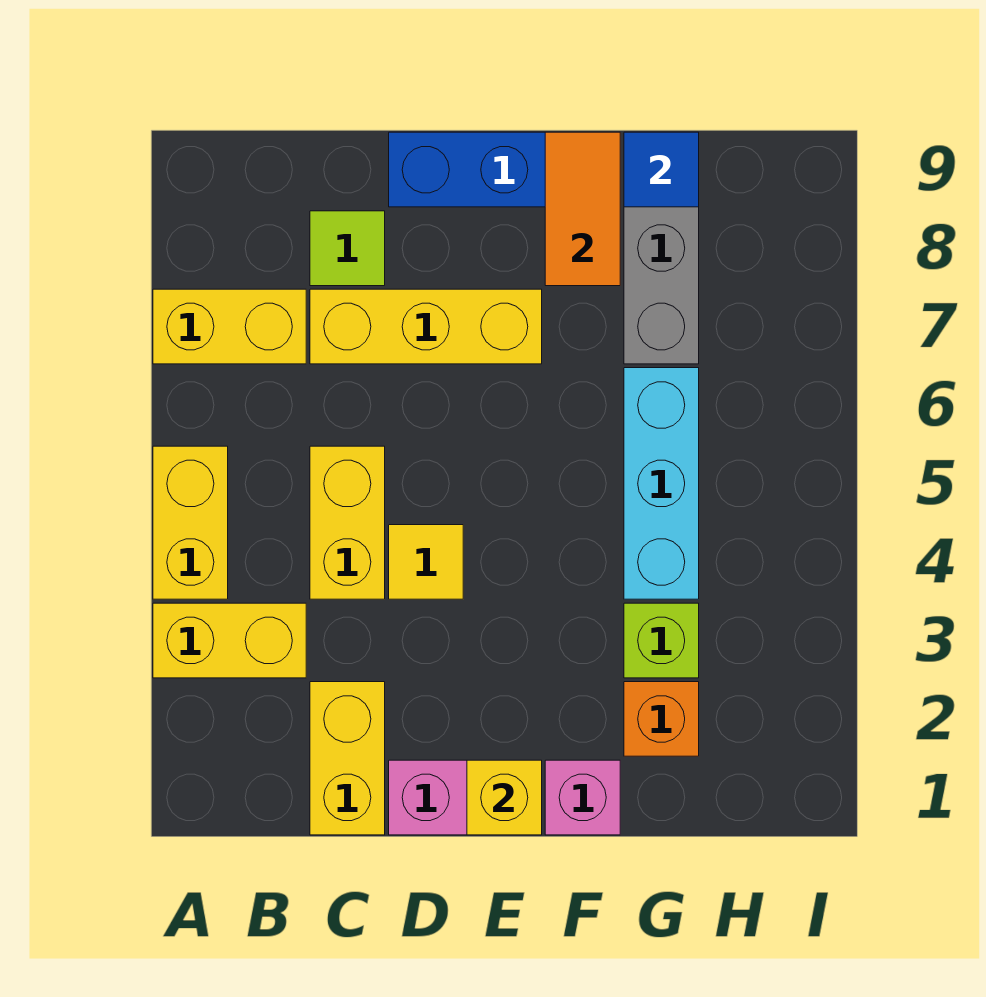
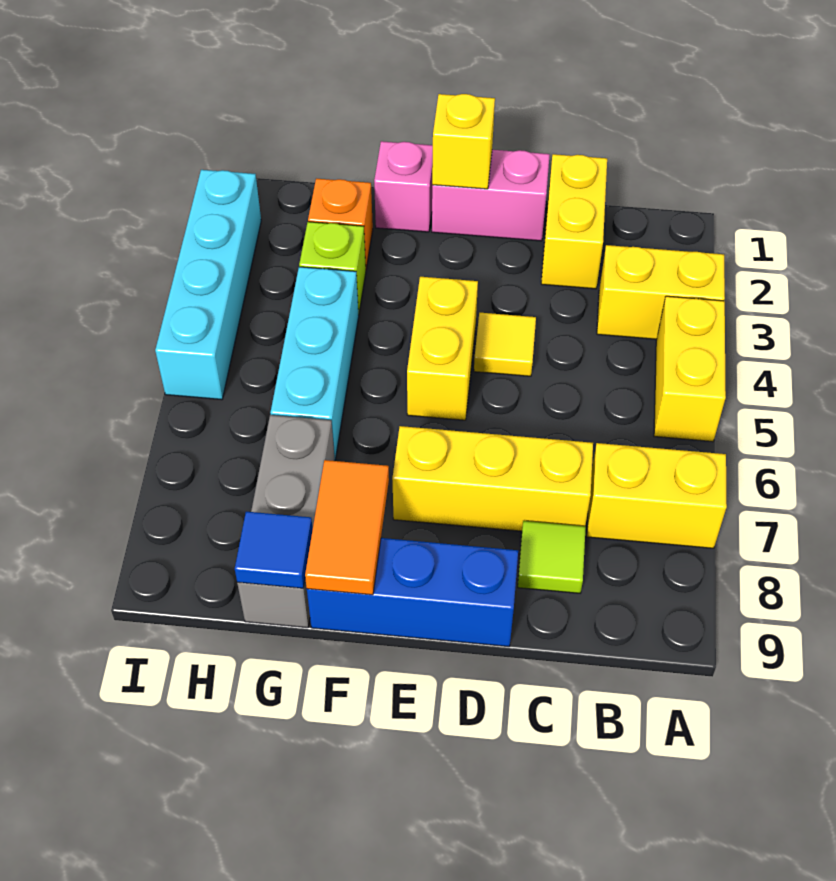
yellow brick C4:C5 level 1 -> yellow brick E4:E5 level 1
none -> cyan brick I2:I5 level 1

